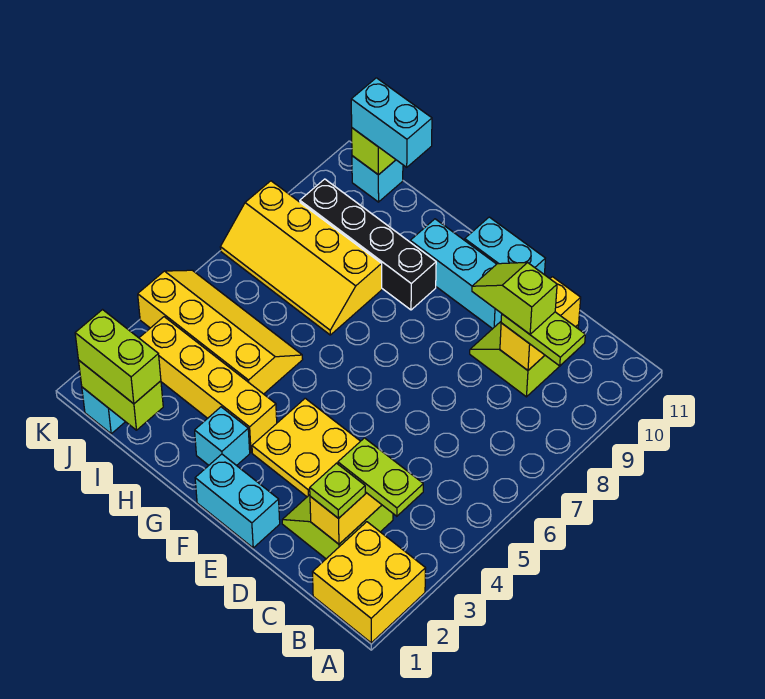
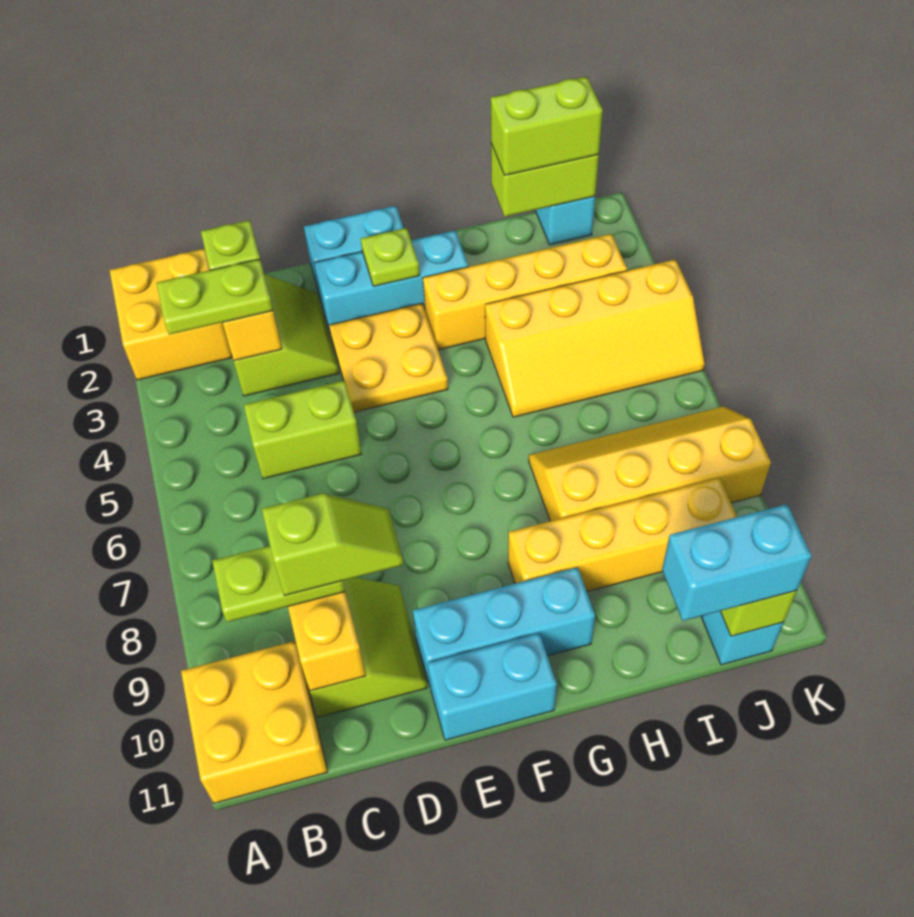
none -> yellow brick A10:B11 level 1
none -> lime brick C5:D5 level 1
none -> lime plate F2 level 2
cyan brick G2 level 1 -> cyan brick E2:G2 level 1
black brick G9:J9 level 1 -> yellow brick G9:J9 level 1

